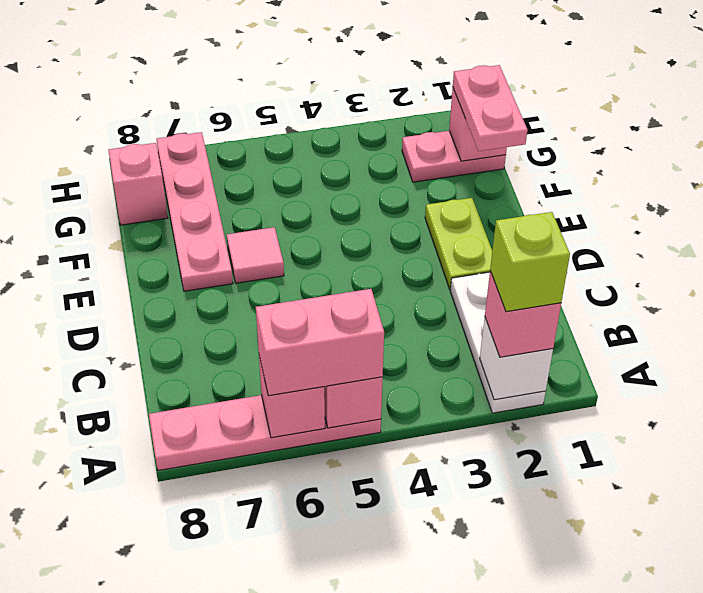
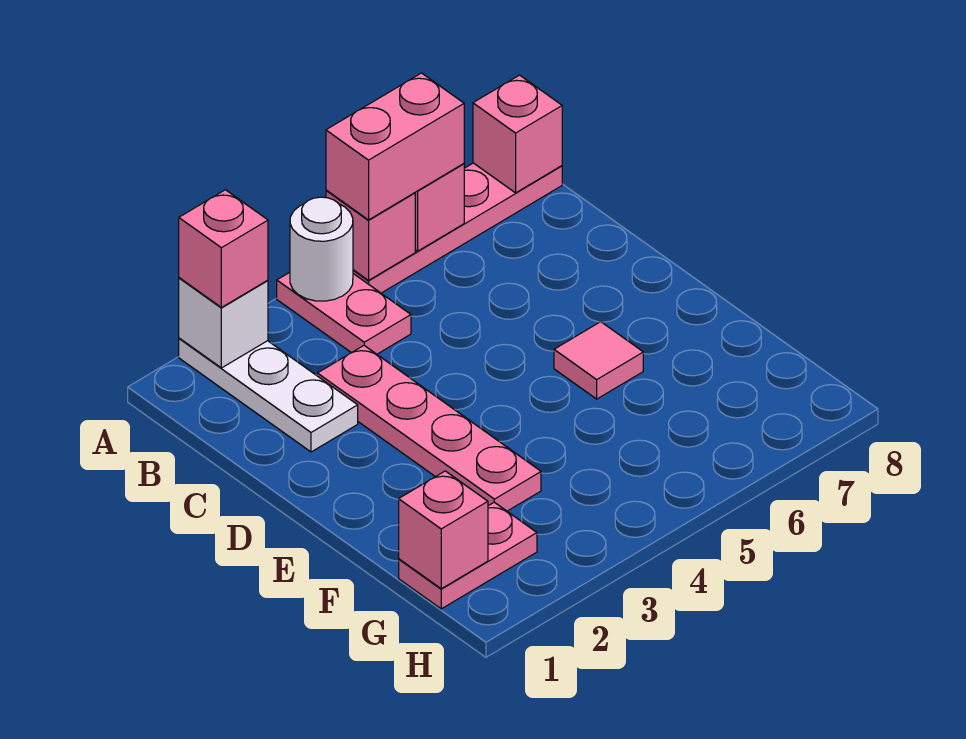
lime brick A2 level 4 -> none
none -> white round brick A4 level 2
lime plate D2:E2 level 1 -> none
pink plate E7:H7 level 1 -> pink plate C3:F3 level 1
pink plate F1:G1 level 3 -> pink plate A4:B4 level 1
pink brick G8 level 1 -> pink brick A8 level 2

